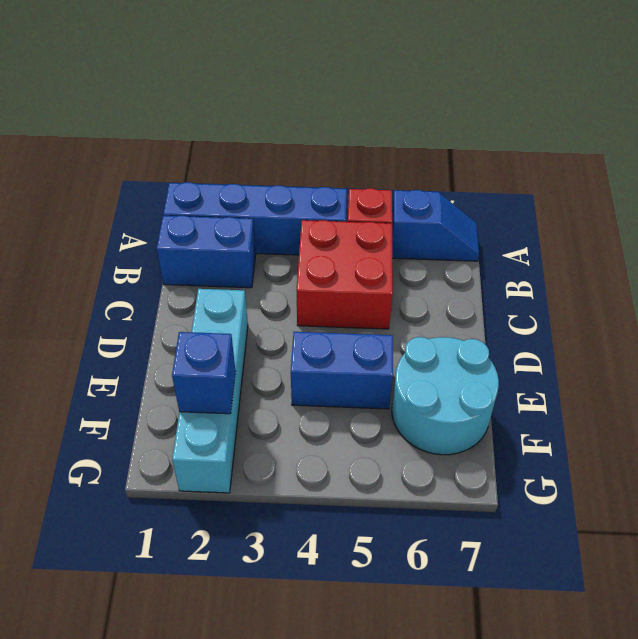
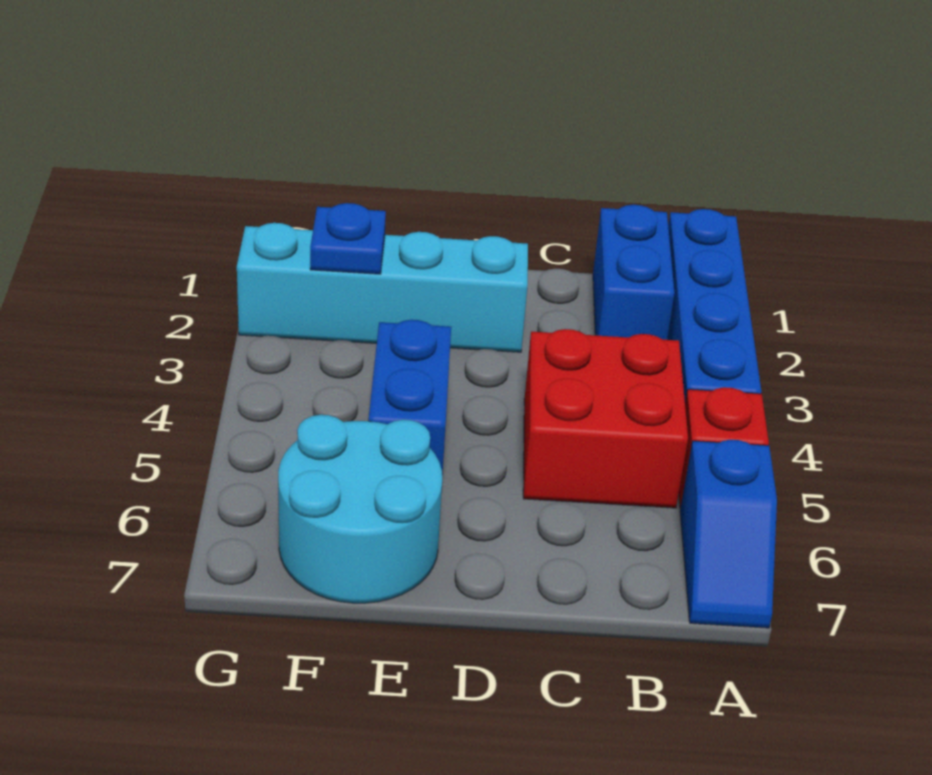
blue brick F2 level 2 -> blue plate F2 level 2

